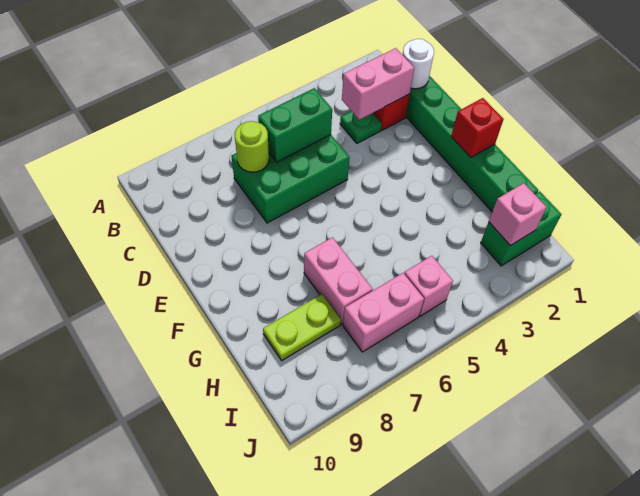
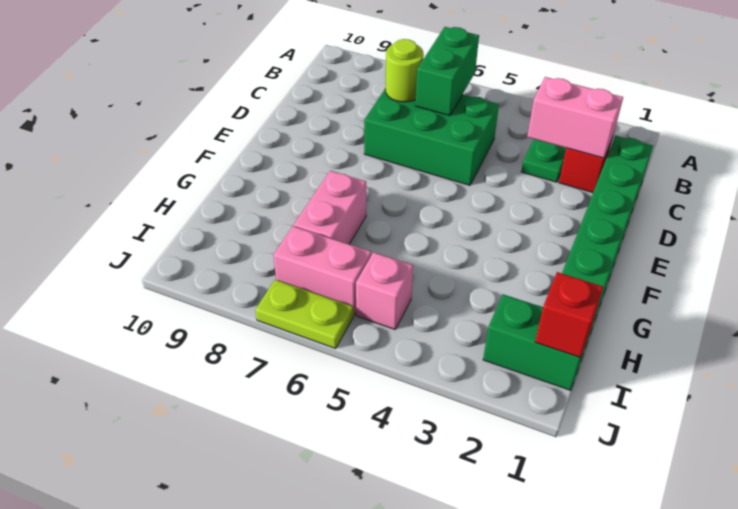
white round brick C1 level 2 -> none
green brick C5:C6 level 2 -> green brick B6:C6 level 2
red brick F1 level 2 -> red brick I1 level 2
lime plate H8:H9 level 1 -> lime plate J6:J7 level 1
pink brick I2 level 2 -> none

